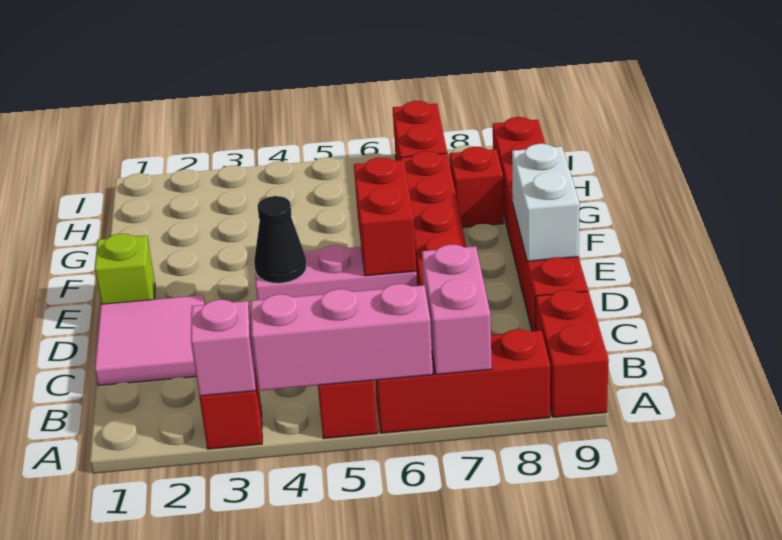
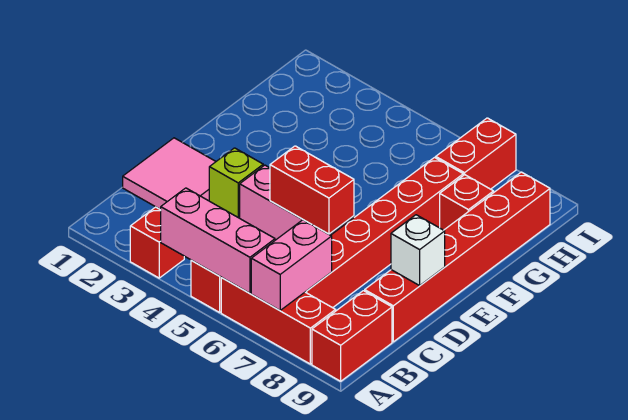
pink brick A3 level 2 -> none
black cone D4 level 2 -> none
red brick D6:E6 level 2 -> red brick D5:D6 level 2
white brick D9:E9 level 2 -> white brick D9 level 2
lime brick E1 level 1 -> lime brick D3 level 1

